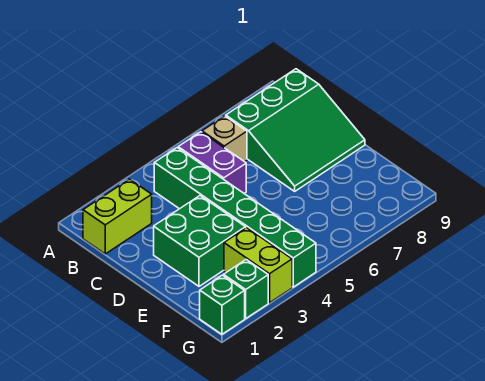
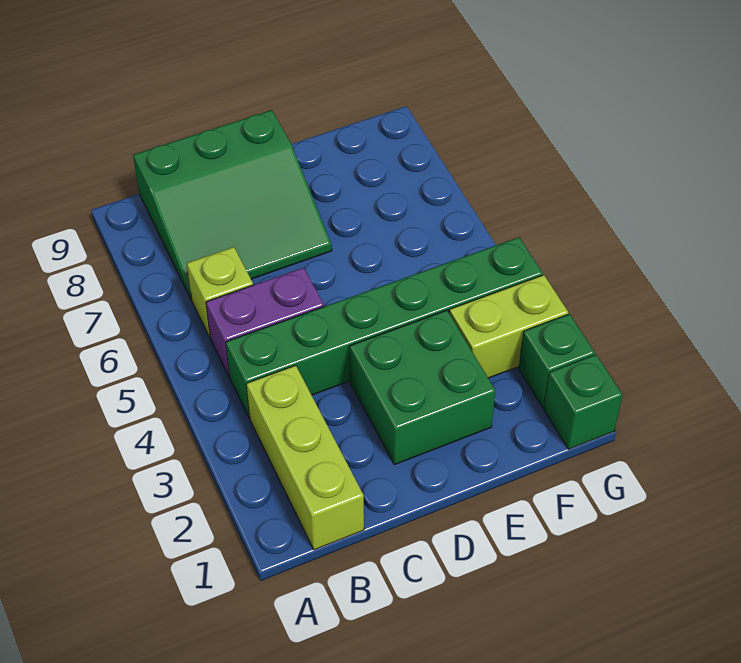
lime brick B1:B2 level 1 -> lime brick B1:B3 level 1
tan brick B6 level 1 -> lime brick B6 level 1
green slope B7:D9 level 1 top B -> green slope B7:D9 level 1 top 9

